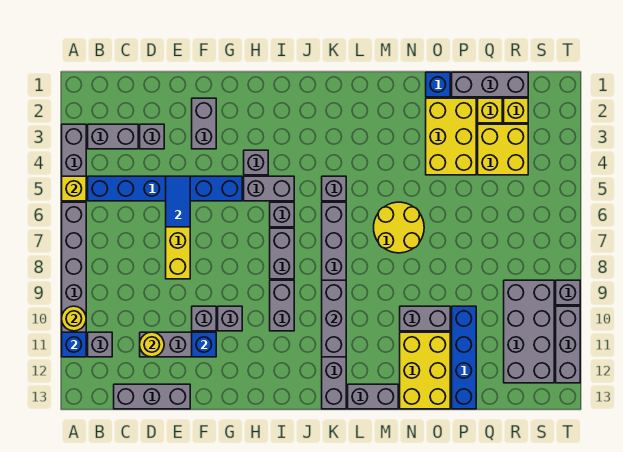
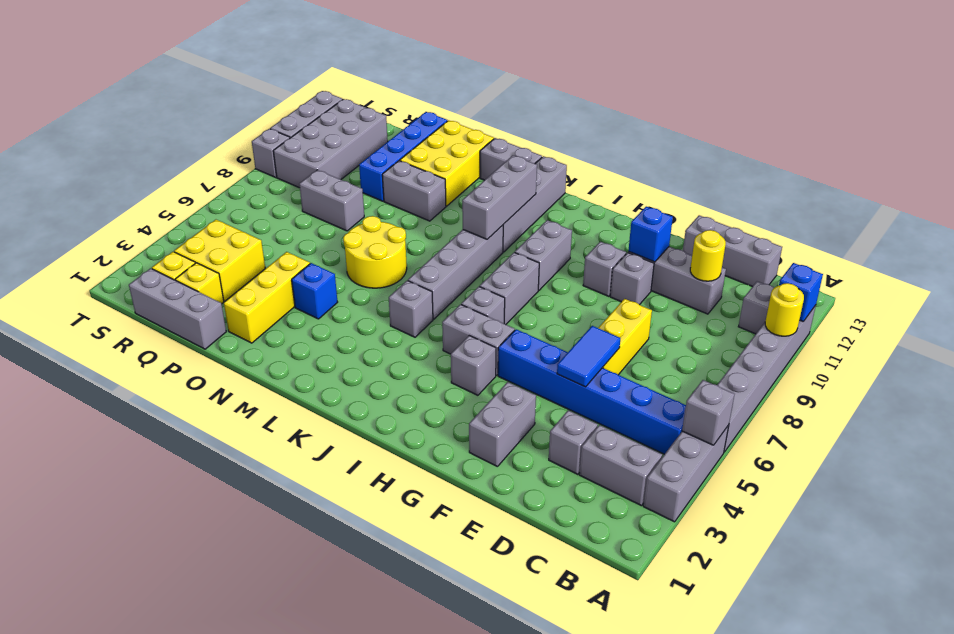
yellow brick A5 level 2 -> grey brick A5 level 2
blue brick O1 level 1 -> blue brick N4 level 1
yellow brick O2:P4 level 1 -> yellow brick O2:O4 level 1
none -> grey brick P8:Q8 level 1

